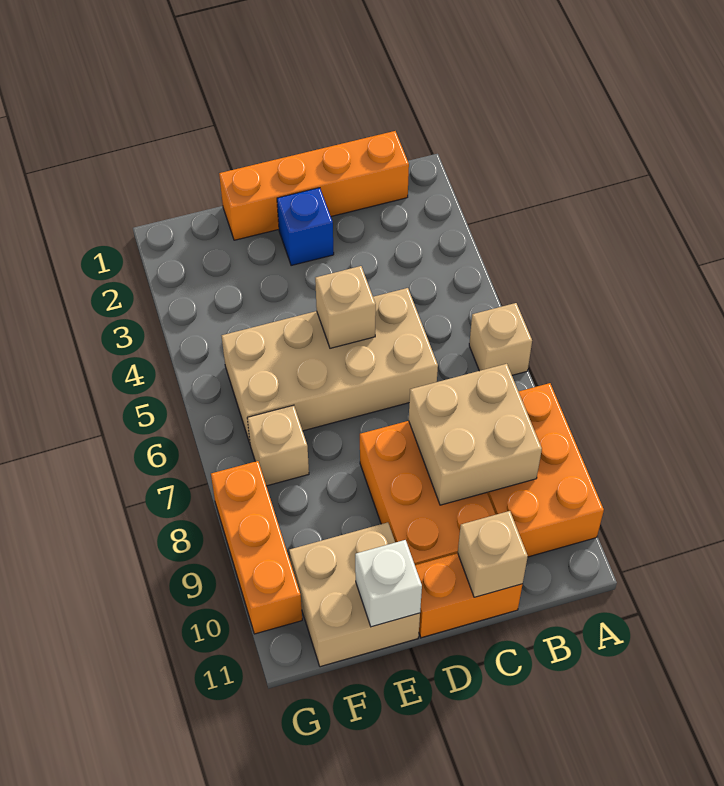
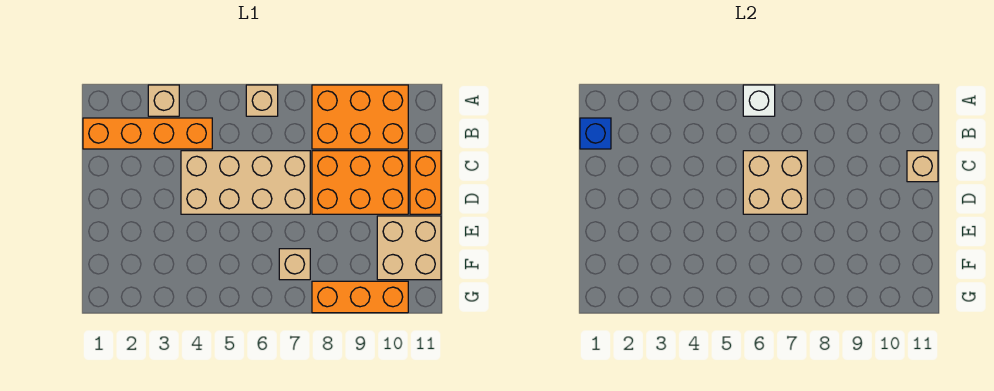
orange brick B1:E1 level 1 -> orange brick B1:B4 level 1
tan brick B8:C9 level 2 -> tan brick C6:D7 level 2
tan brick C5:F6 level 1 -> tan brick C4:D7 level 1
blue brick D2 level 1 -> blue brick B1 level 2
tan brick D5 level 2 -> tan brick A3 level 1
white brick E11 level 2 -> white brick A6 level 2

